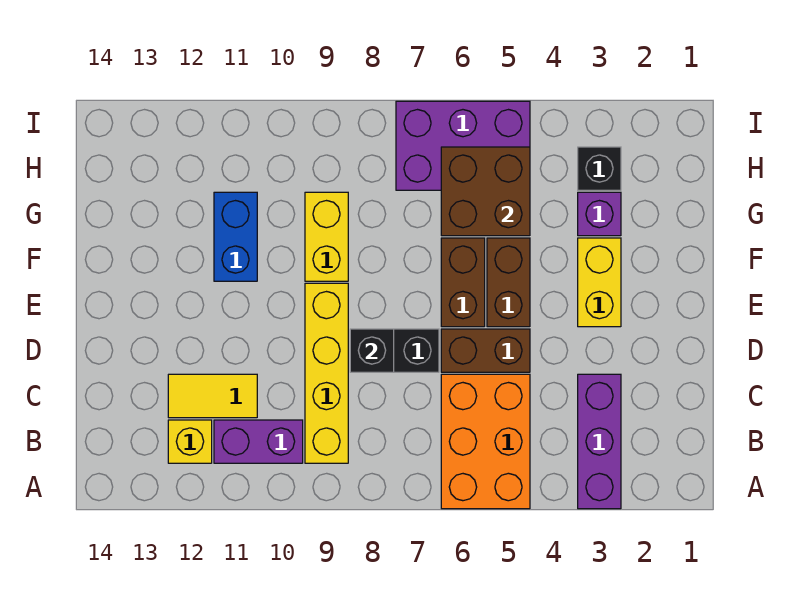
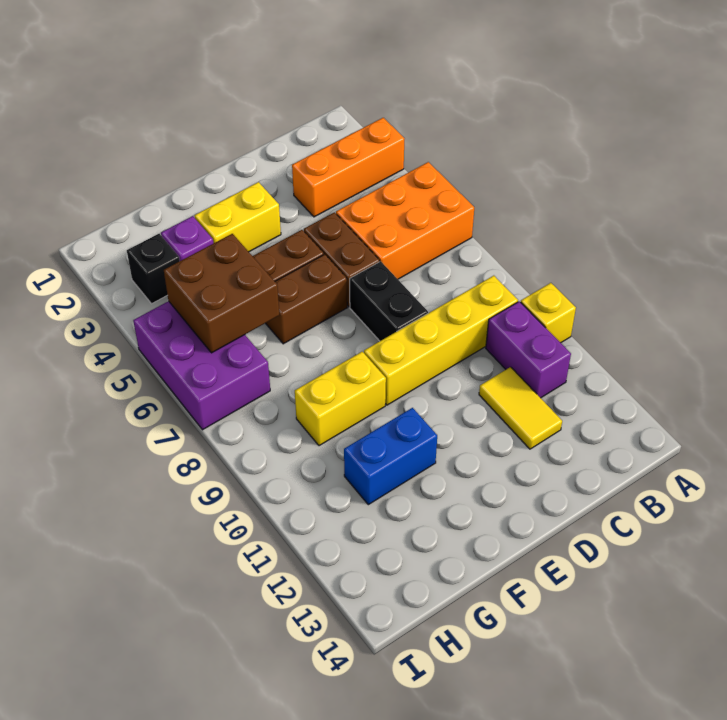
purple brick A3:C3 level 1 -> orange brick A3:C3 level 1
yellow brick B12 level 1 -> yellow brick A10 level 1
black brick D8 level 2 -> none

